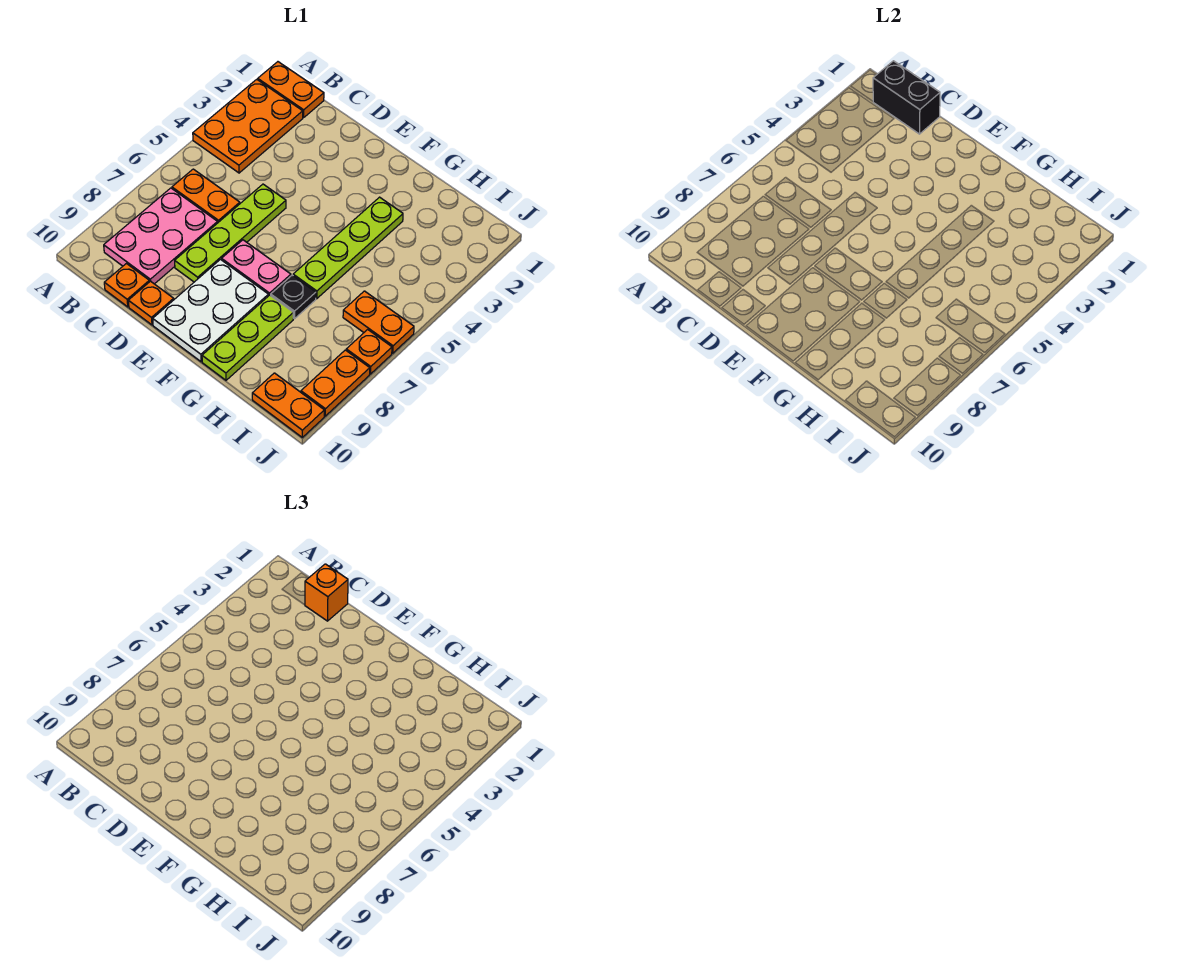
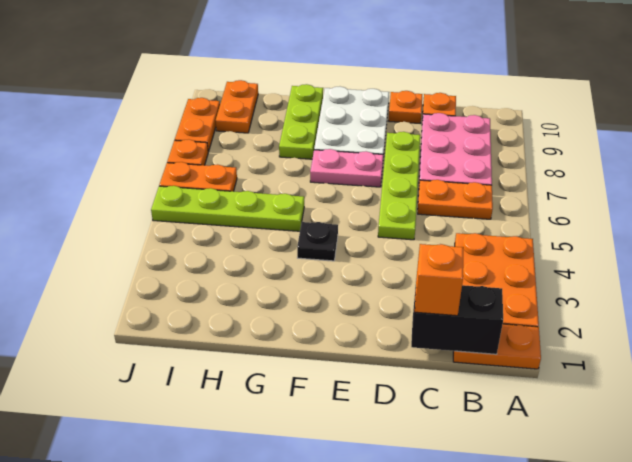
lime plate G3:G6 level 1 -> lime plate G5:J5 level 1
black plate G7 level 1 -> black plate F4 level 1
orange plate I10:J10 level 1 -> orange plate I9:I10 level 1

